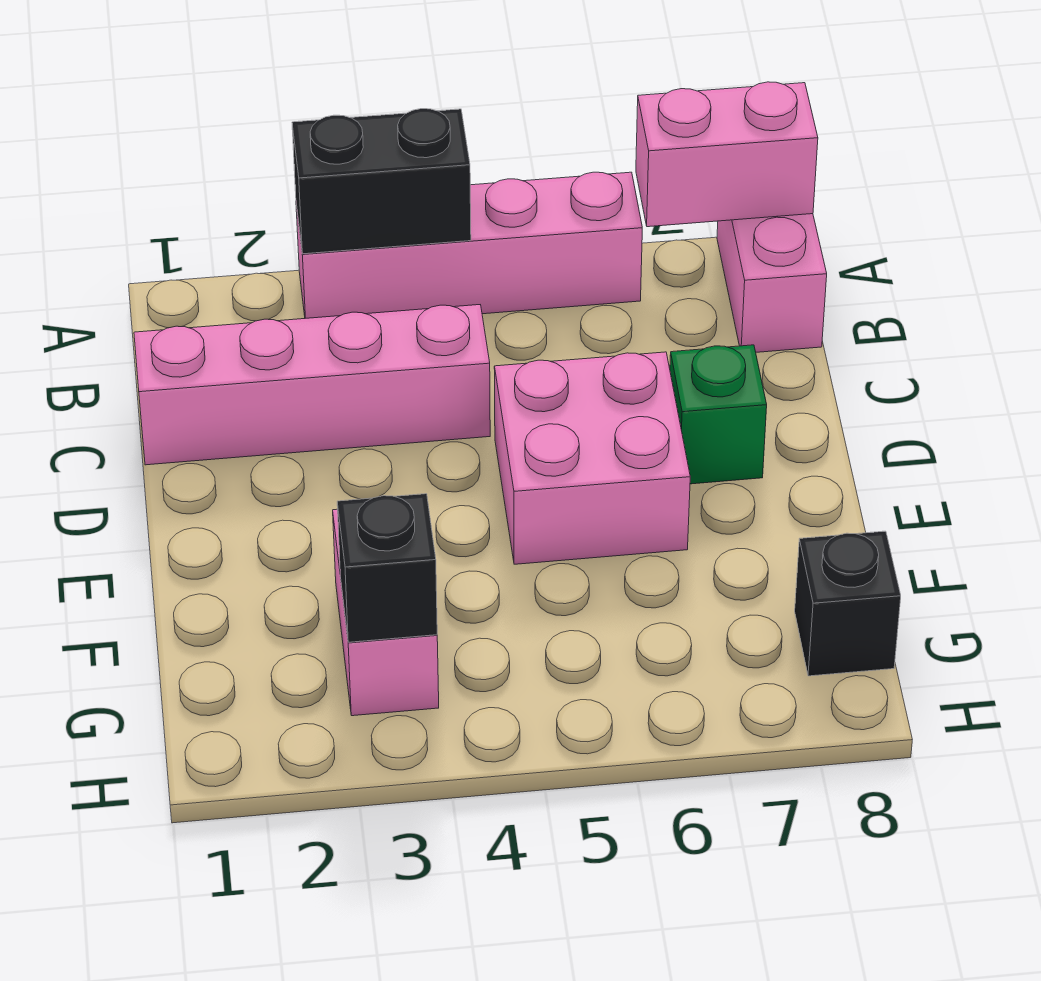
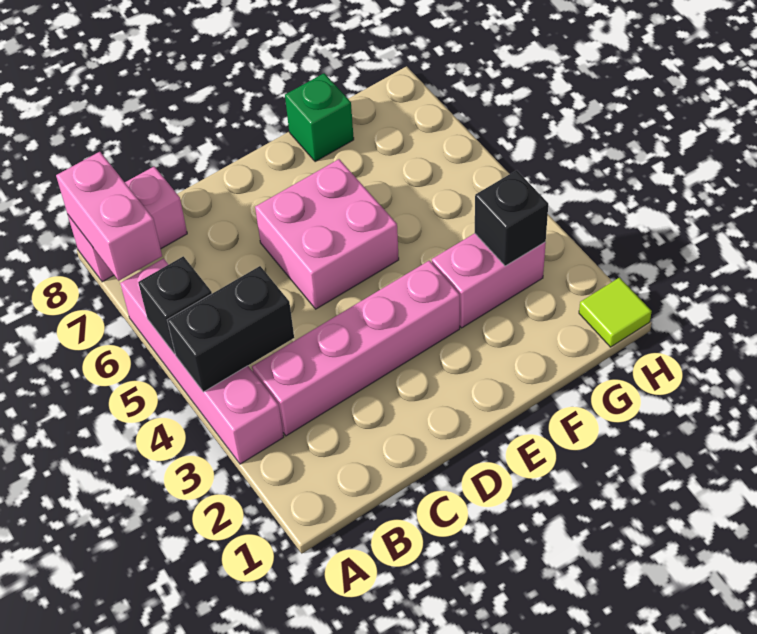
black brick A3:A4 level 2 -> black brick A4:B4 level 2
pink brick C1:C4 level 1 -> pink brick B3:E3 level 1
green brick D7 level 1 -> green brick F8 level 1
black brick G8 level 1 -> black brick A5 level 2
none -> lime tile H1 level 1

